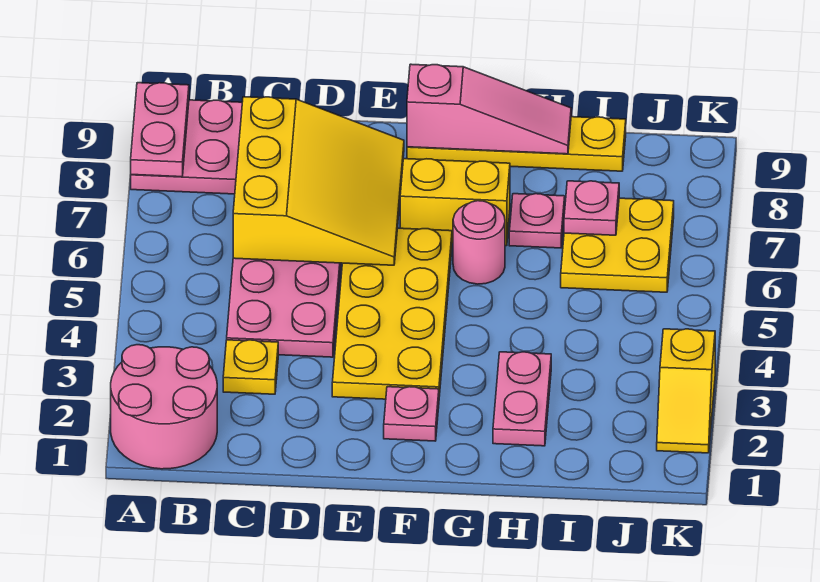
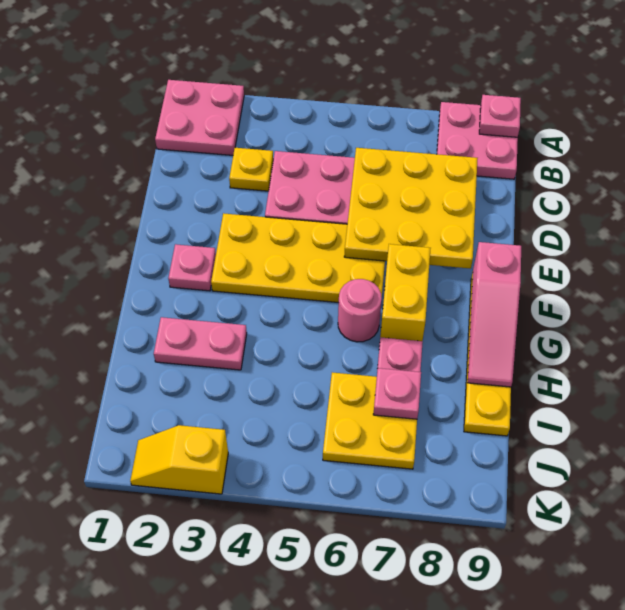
pink round brick A1:B2 level 1 -> pink plate A1:B2 level 1
pink plate A8:A9 level 2 -> pink plate A9 level 2
yellow slope C6:E8 level 2 top C -> yellow plate C6:E8 level 2

